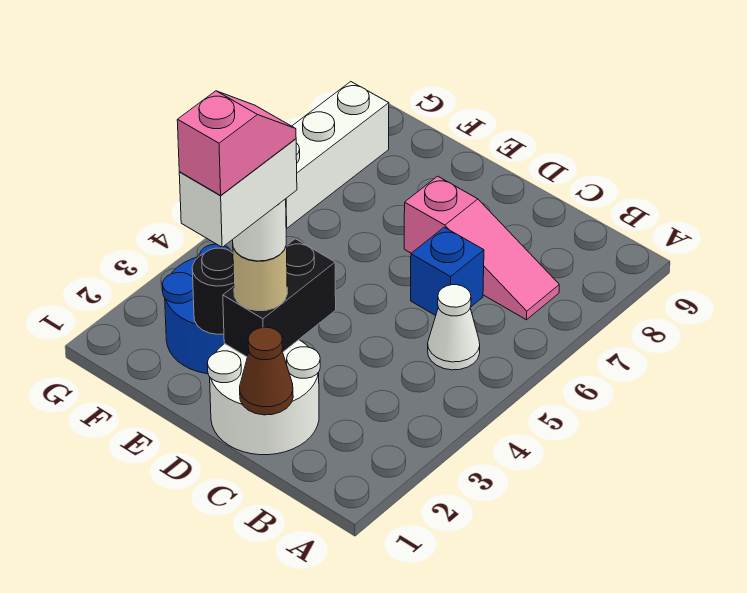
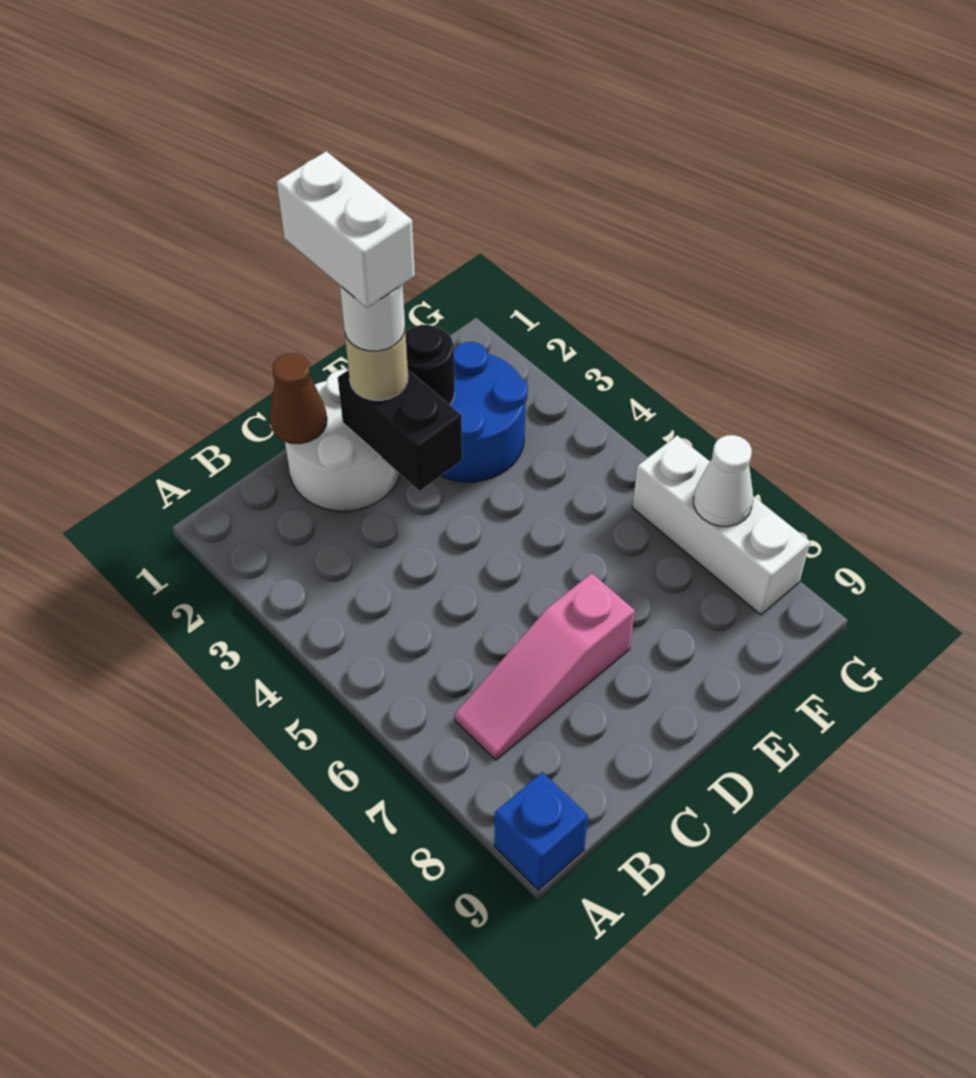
white cone B5 level 1 -> white cone G7 level 2
blue brick C6 level 1 -> blue brick A9 level 1
pink slope D1:D2 level 6 top 1 -> none

